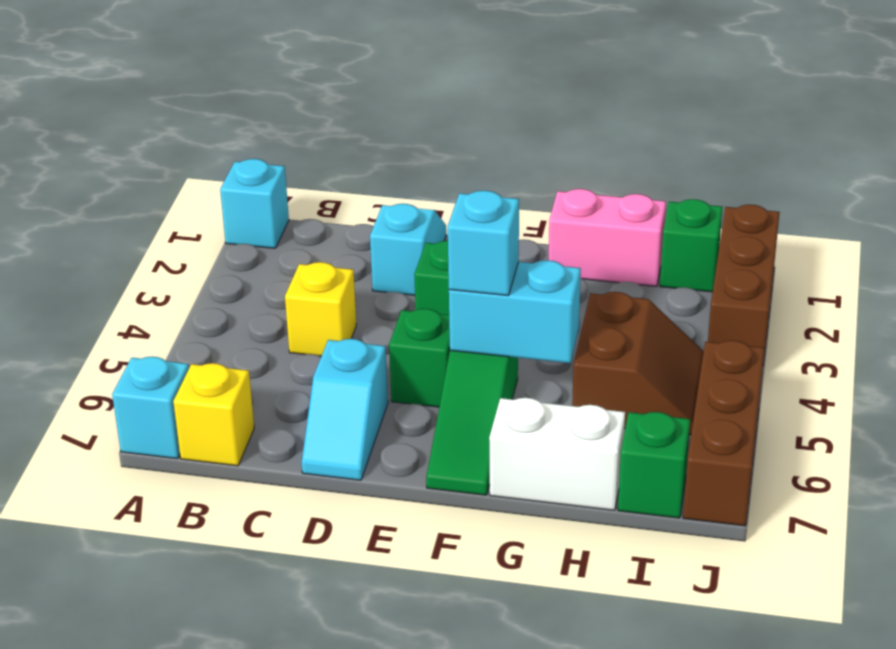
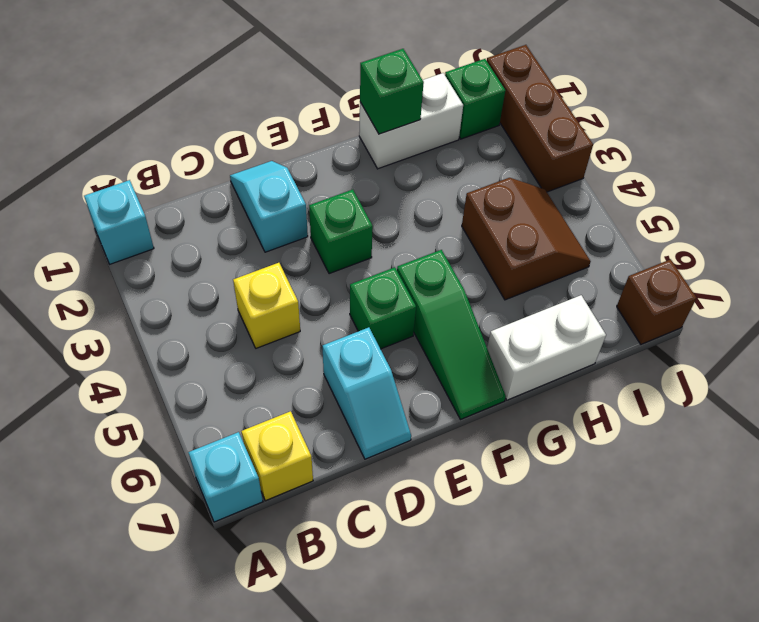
cyan brick F5:G5 level 2 -> none
cyan brick F5 level 3 -> none
pink brick G1:H1 level 1 -> white brick G1:H1 level 1
green brick I7 level 1 -> green brick G1 level 2
brown brick J5:J7 level 1 -> brown brick J7 level 1

